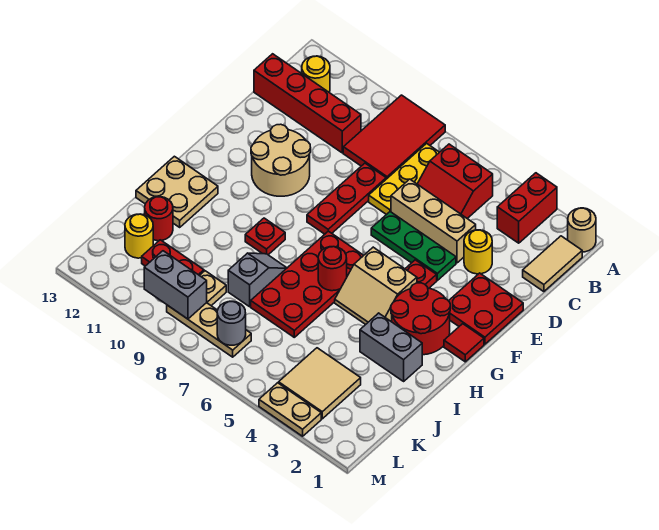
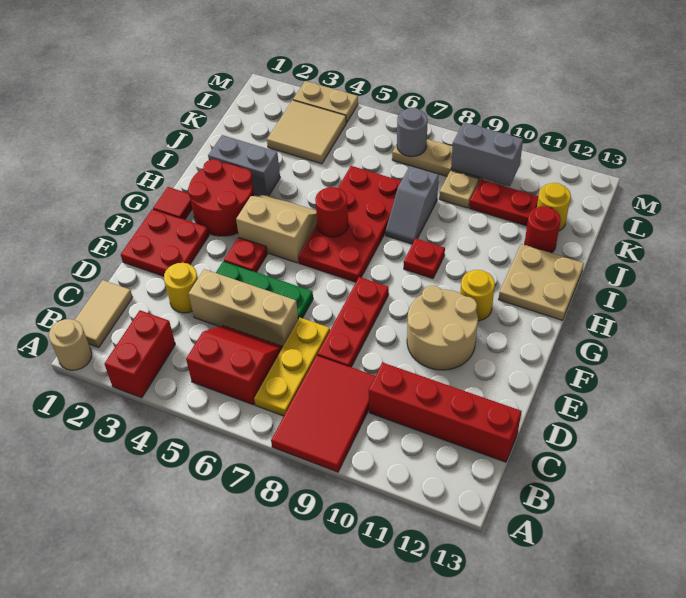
yellow round brick B12 level 1 -> yellow round brick G11 level 1

